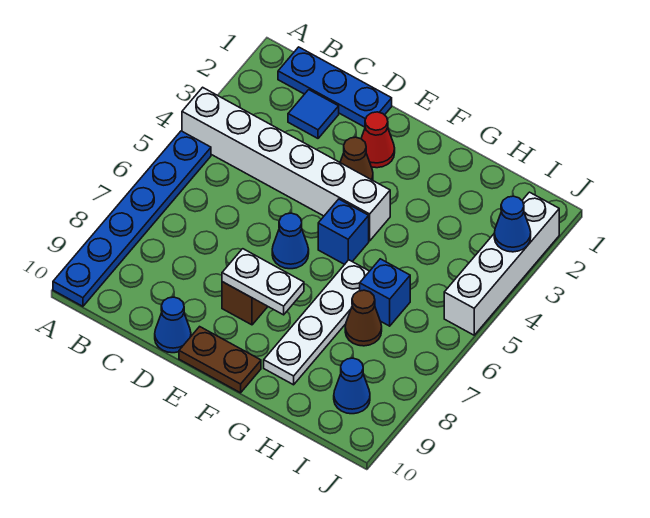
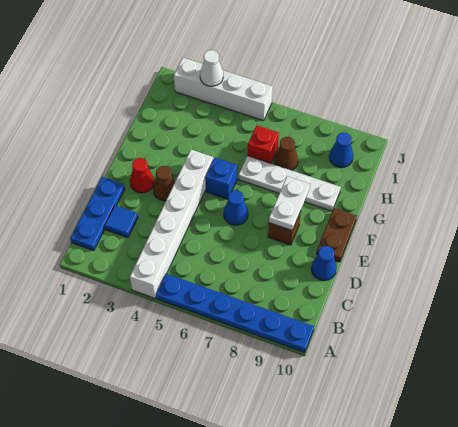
blue brick H6 level 1 -> red brick H6 level 1
blue cone J3 level 2 -> white cone J3 level 2

